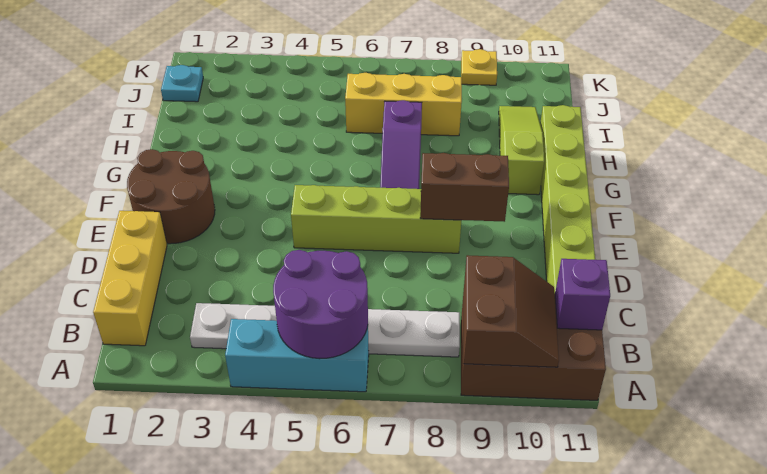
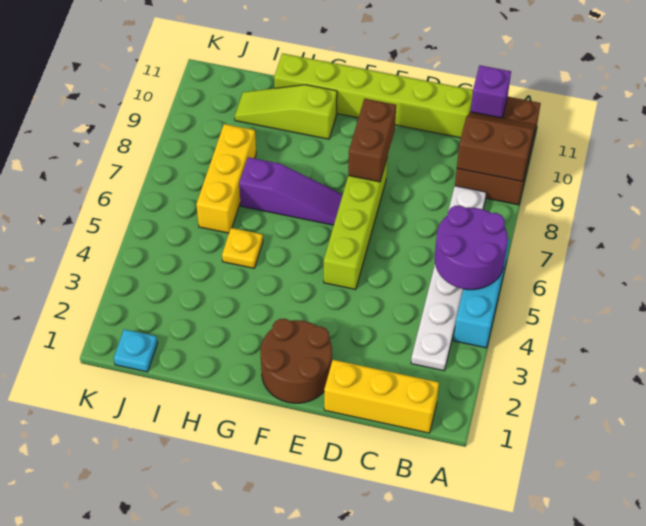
yellow plate K9 level 1 -> yellow plate H5 level 1

